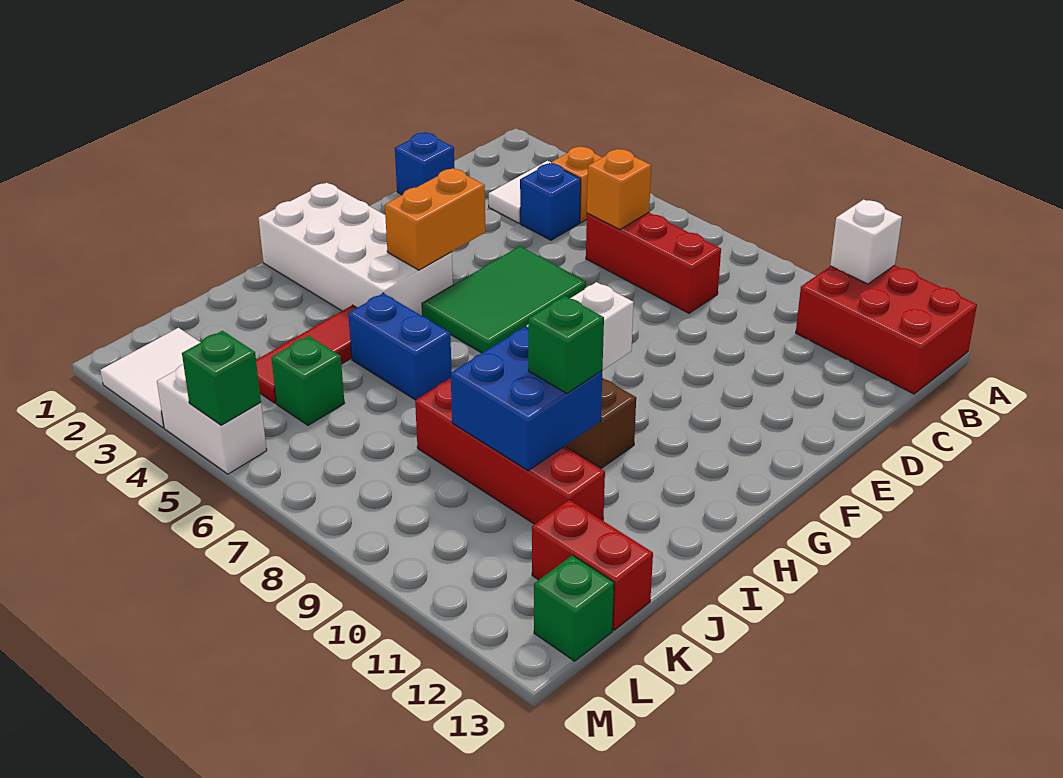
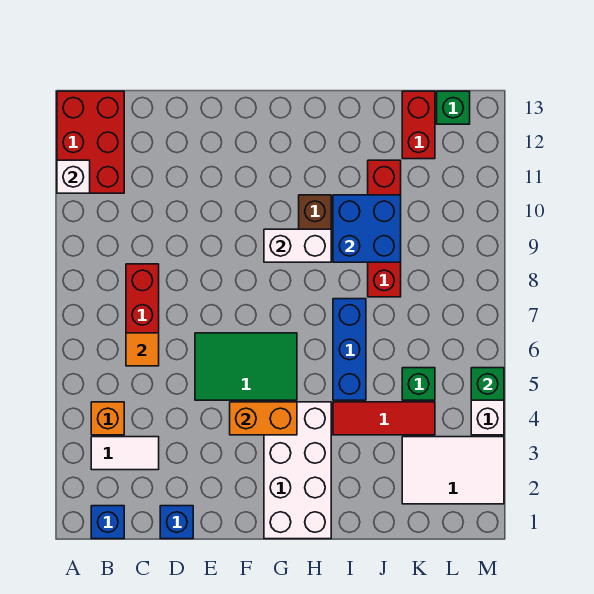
blue brick C4 level 1 -> blue brick B1 level 1
orange brick C6 level 2 -> orange tile C6 level 2
blue brick I5:I6 level 1 -> blue brick I5:I7 level 1
green brick I10 level 3 -> none
white tile L2:M3 level 1 -> white tile K2:M3 level 1

